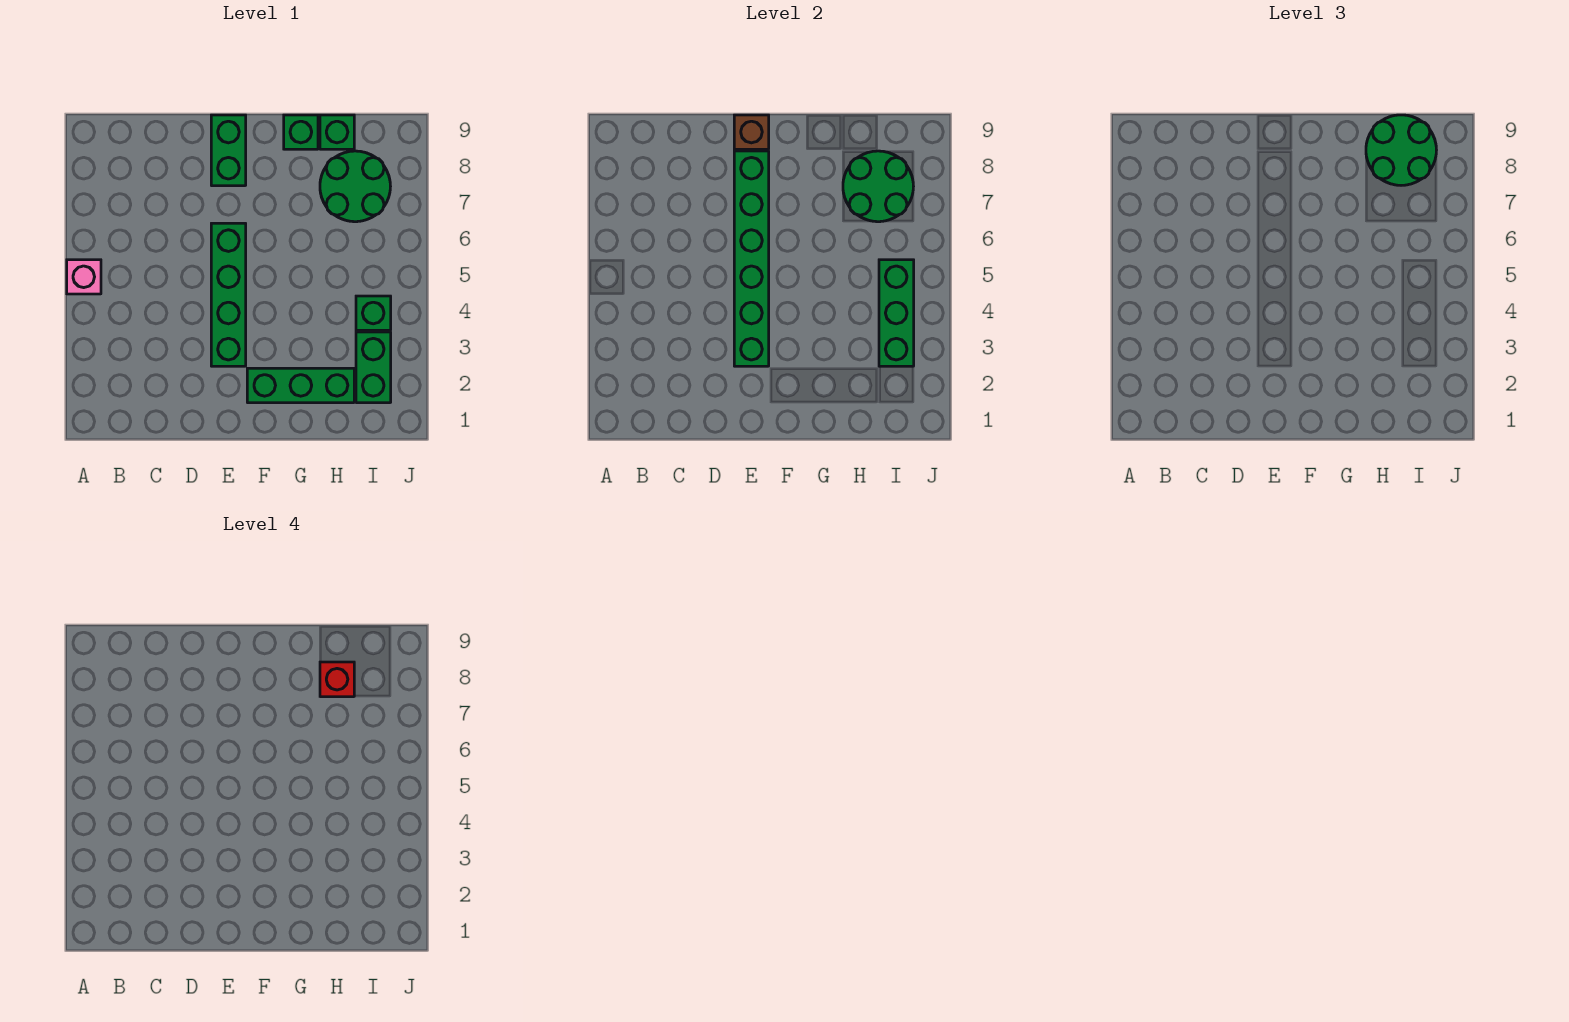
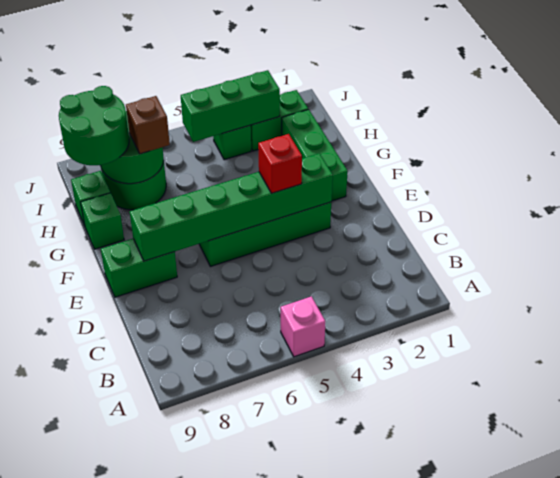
brown brick E9 level 2 -> brown brick H7 level 3
red brick H8 level 4 -> red brick E4 level 3

